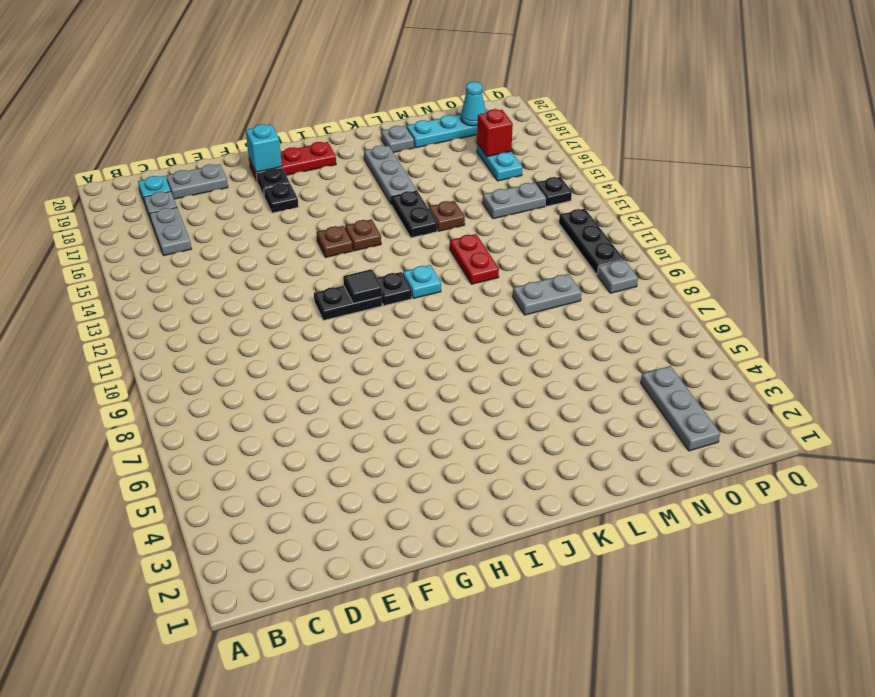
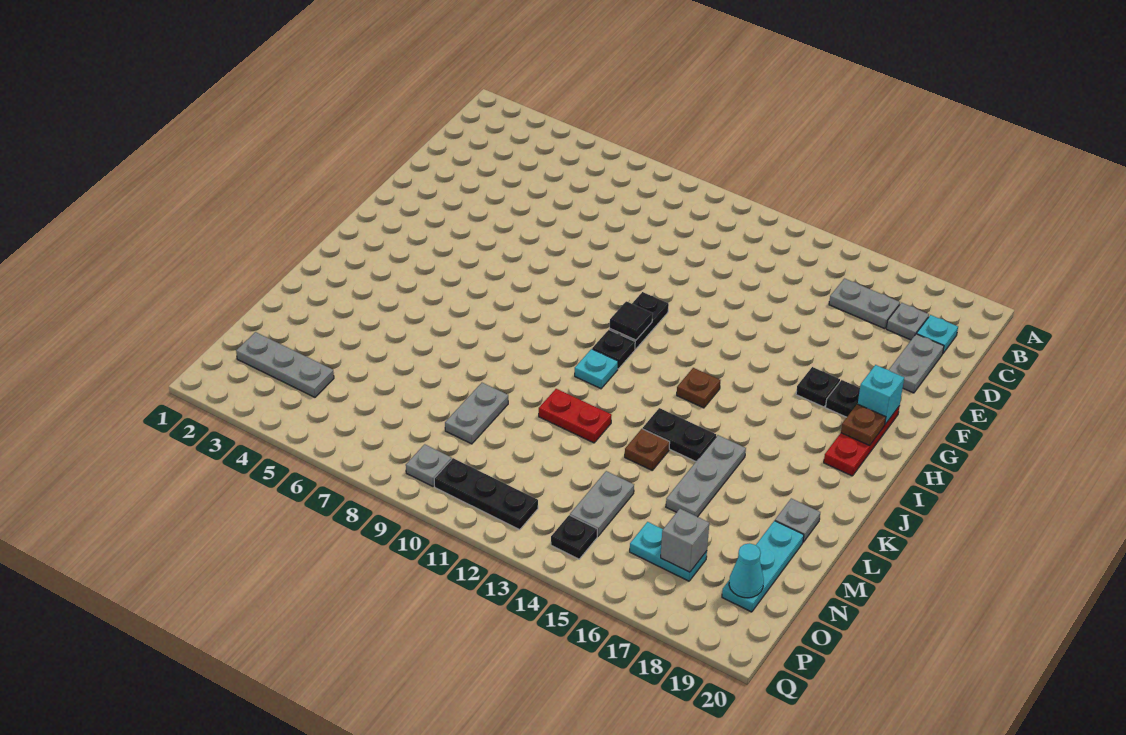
brown plate H14 level 1 -> brown plate H19 level 2
grey plate K16:K18 level 1 -> grey plate K16:M16 level 1
red brick O17 level 2 -> grey brick O17 level 2

